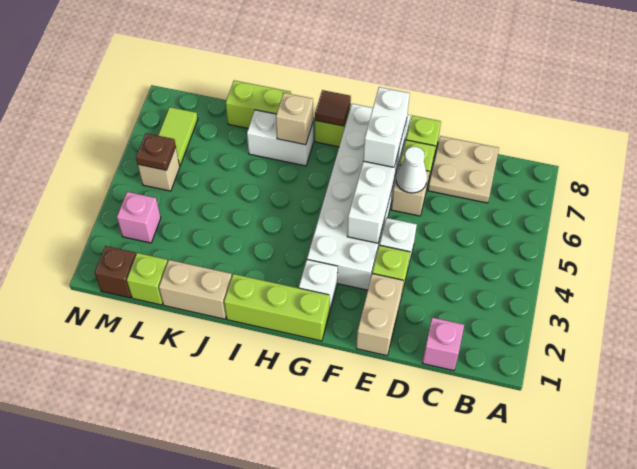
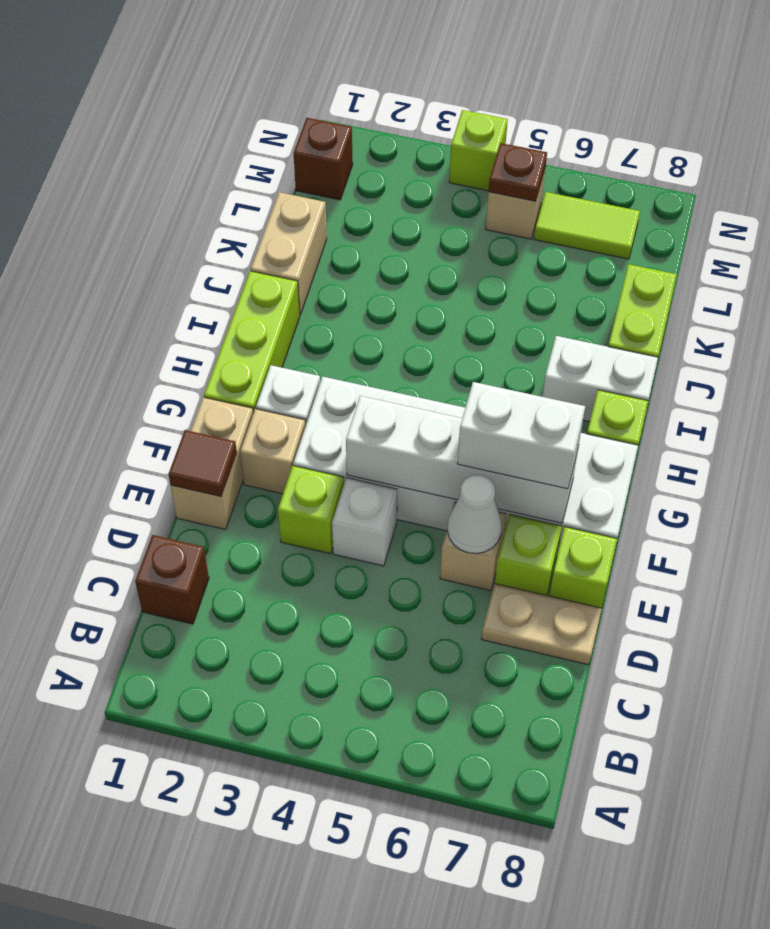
pink brick C1 level 1 -> brown brick C1 level 1
tan plate C7:D8 level 1 -> tan plate D7:D8 level 1
tan brick E1:E2 level 1 -> tan brick E1:F1 level 1
brown tile H8 level 2 -> brown tile E1 level 2
white brick I7:J7 level 1 -> white brick I7:I8 level 1
tan brick I7 level 2 -> tan brick F2 level 1
lime brick L1 level 1 -> lime brick N4 level 1
pink brick M3 level 1 -> none

